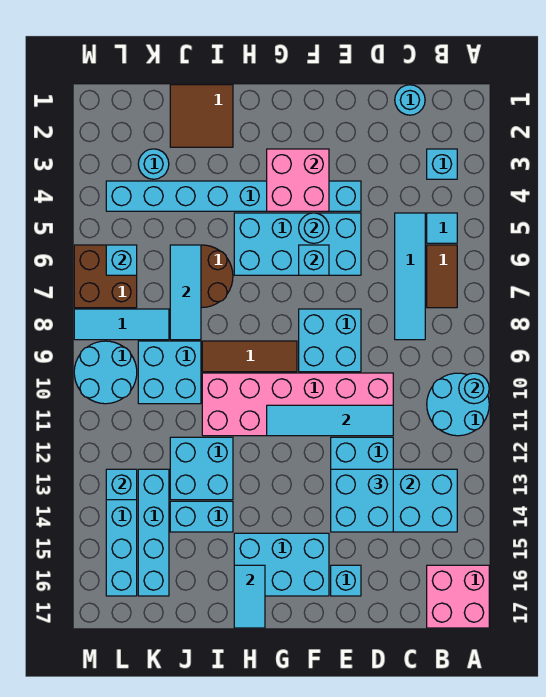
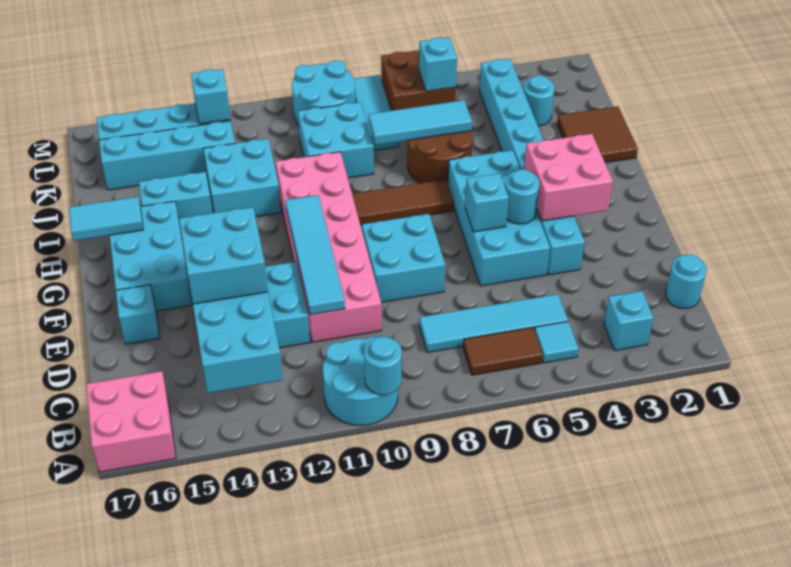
brown tile G9:I9 level 1 -> brown tile H7:H9 level 1
cyan brick I14:J14 level 1 -> cyan brick I14:I15 level 1

